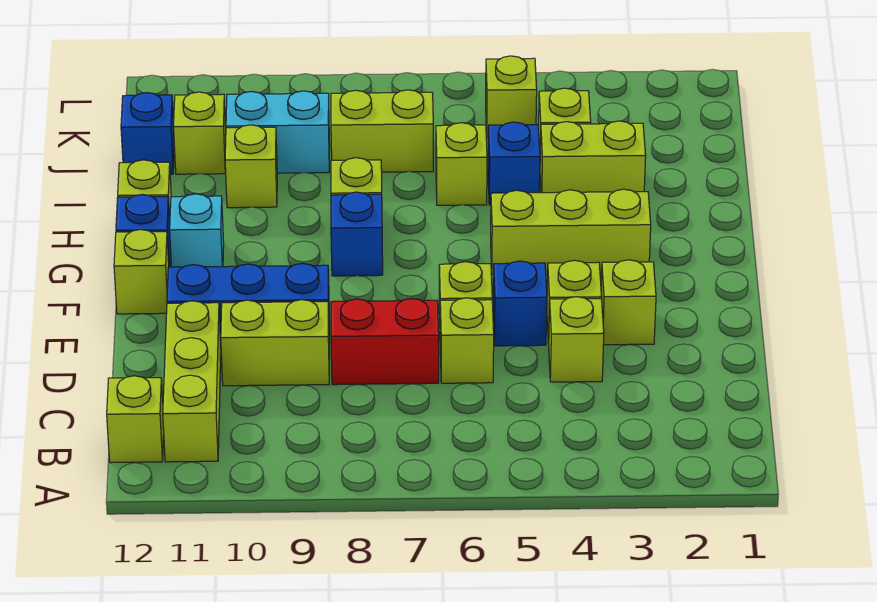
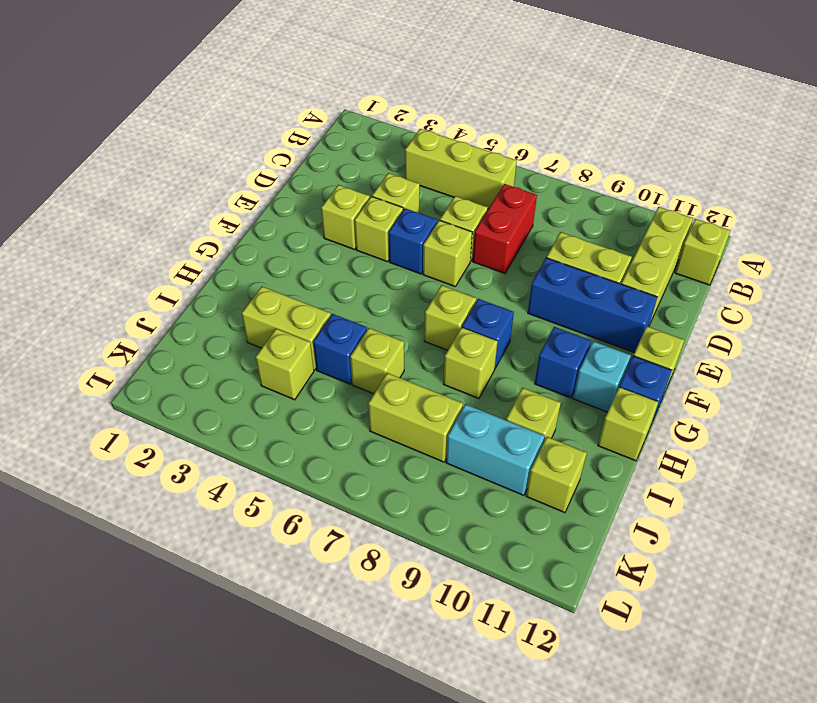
red brick D7:D8 level 1 -> red brick C7:D7 level 1
lime brick G3:G5 level 1 -> lime brick B4:B6 level 1
blue brick J12 level 1 -> blue brick G10 level 1
lime brick K5 level 1 -> lime brick G7 level 1

